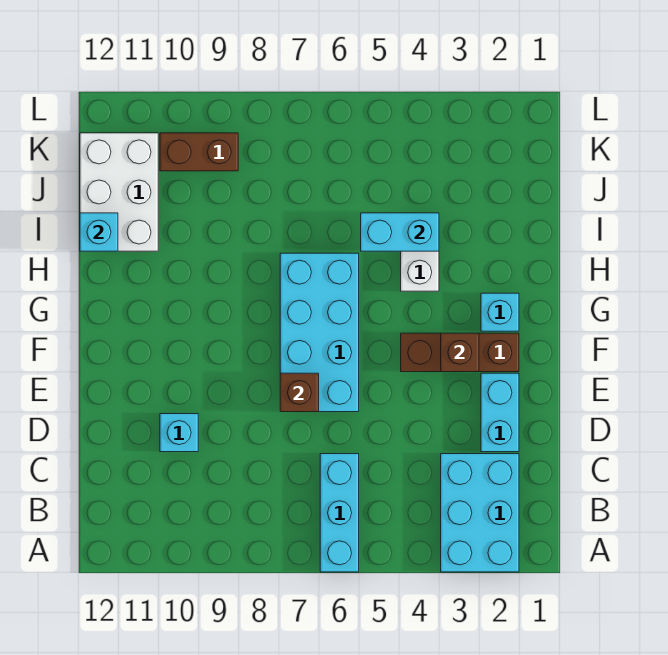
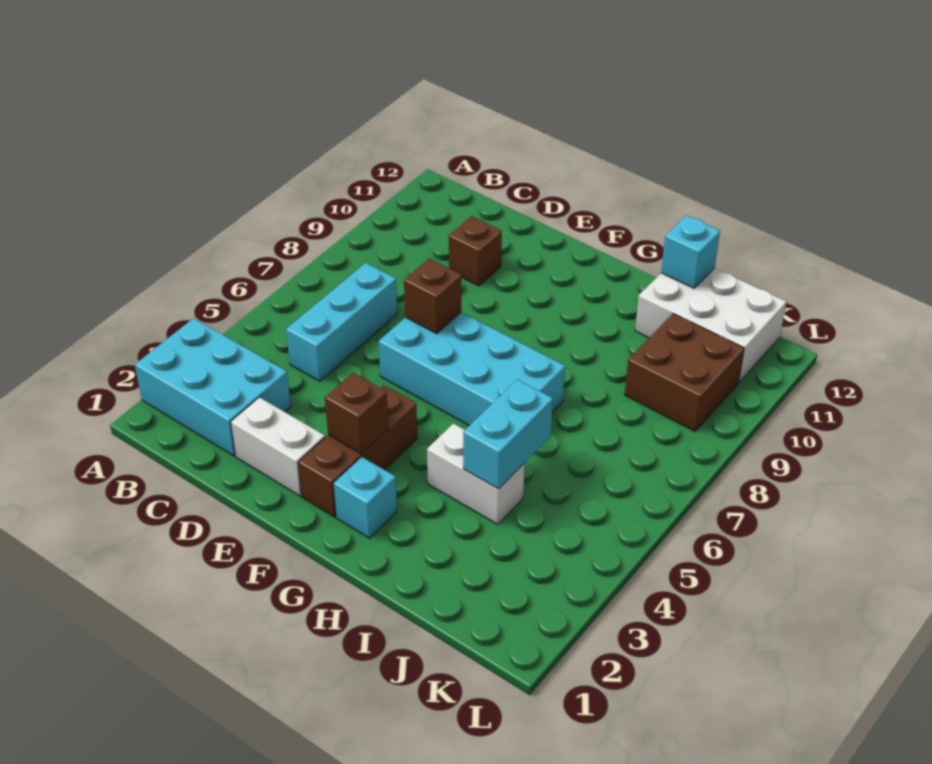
cyan brick A6:C6 level 1 -> cyan brick C5:C7 level 1
cyan brick D2:E2 level 1 -> white brick D2:E2 level 1
cyan brick D10 level 1 -> brown brick D10 level 1
brown brick K9:K10 level 1 -> brown brick J9:K10 level 1

